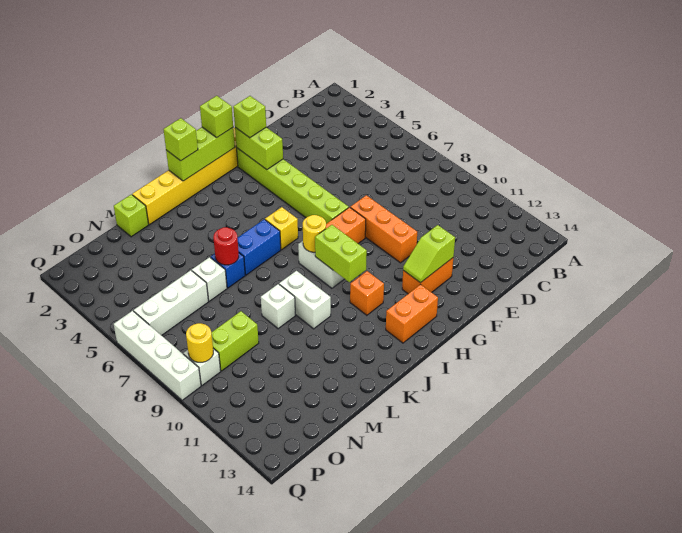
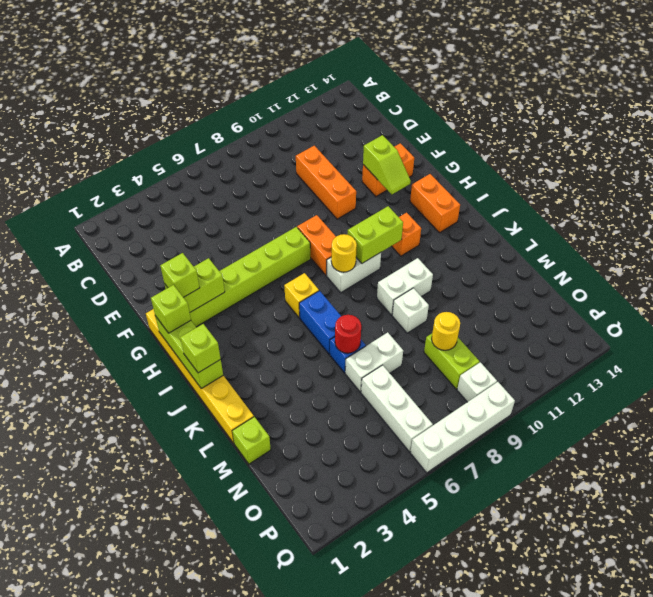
orange brick F8:F10 level 1 -> orange brick D10:F10 level 1
orange brick F12:G12 level 1 -> orange brick F12:F13 level 1
white brick M6 level 1 -> white brick M6:M7 level 1
yellow round brick P9 level 2 -> yellow round brick N9 level 2

